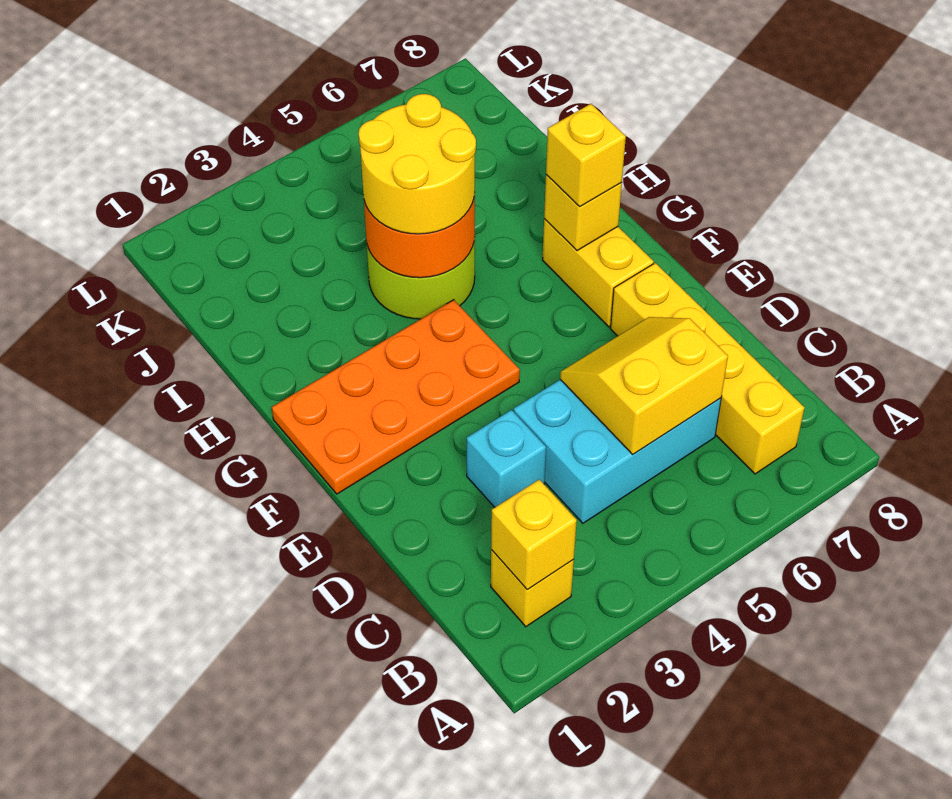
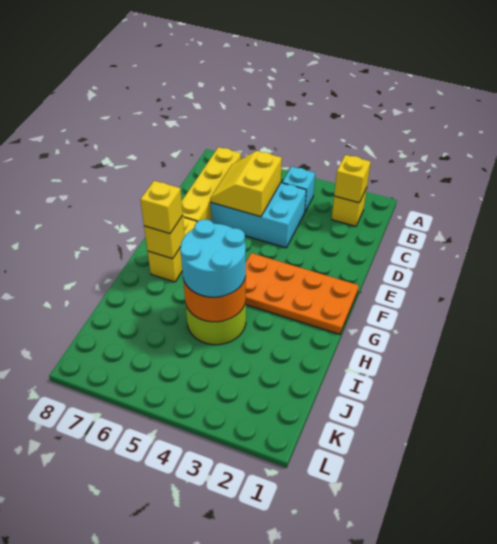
yellow slope C5:D6 level 2 top C -> yellow slope C5:D6 level 2 top 5
cyan brick D3 level 1 -> cyan brick B4 level 1
yellow round brick H4:I5 level 3 -> cyan round brick H4:I5 level 3

